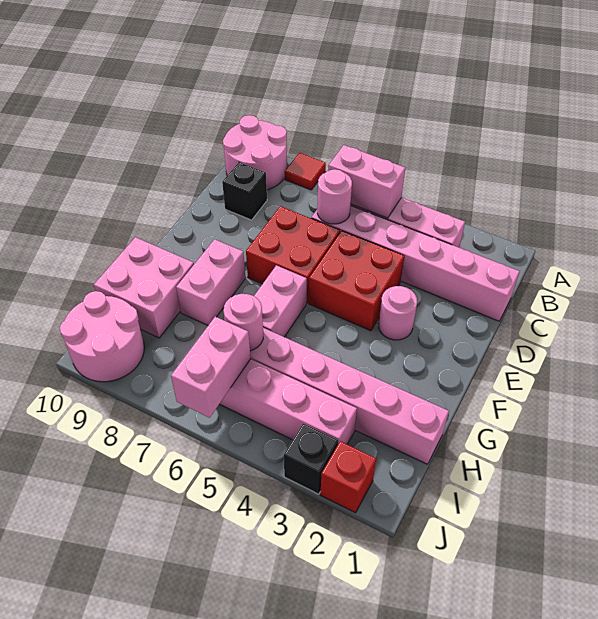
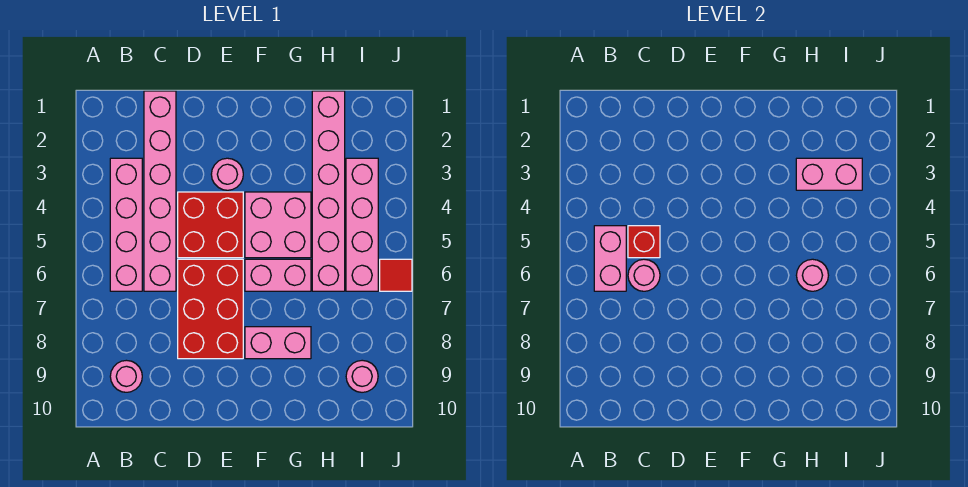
red tile A8 level 1 -> red tile J6 level 1
pink round brick A9:B10 level 1 -> pink round brick B9 level 1
black brick C9 level 1 -> none
red brick D6:E7 level 1 -> red brick D6:E8 level 1
pink brick G9:H10 level 1 -> pink brick F4:G5 level 1
pink brick I6:J6 level 2 -> pink brick H3:I3 level 2
pink round brick I9:J10 level 1 -> pink round brick I9 level 1
red brick J2 level 1 -> red brick C5 level 2
black brick J3 level 1 -> none

